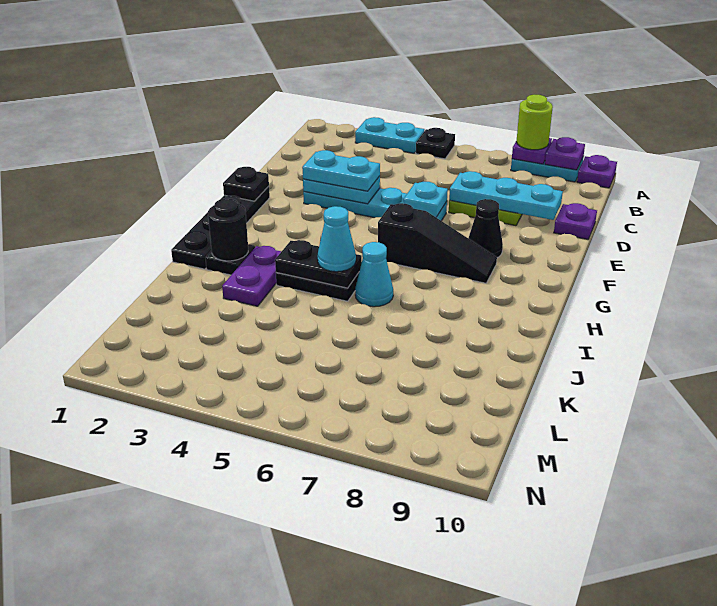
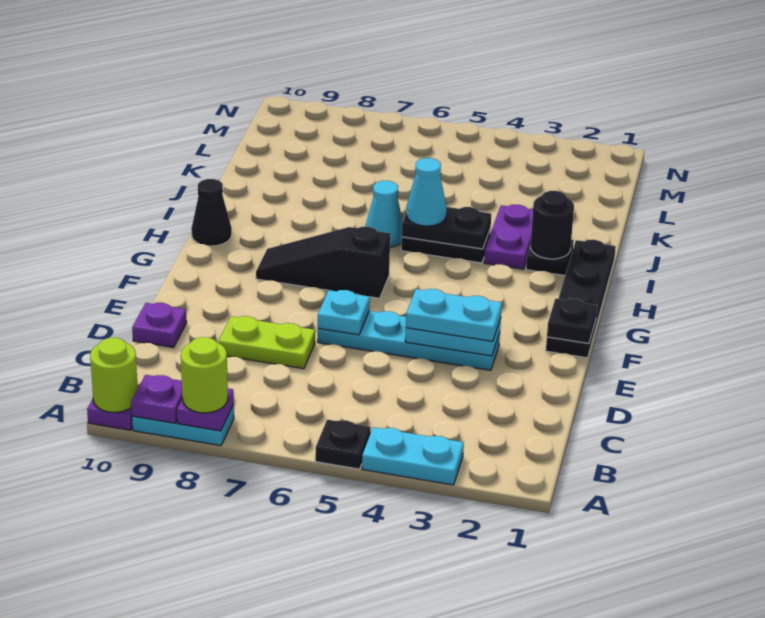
none -> lime round brick A10 level 2
cyan plate D7:D9 level 2 -> none
black cone F8 level 1 -> black cone H10 level 1

